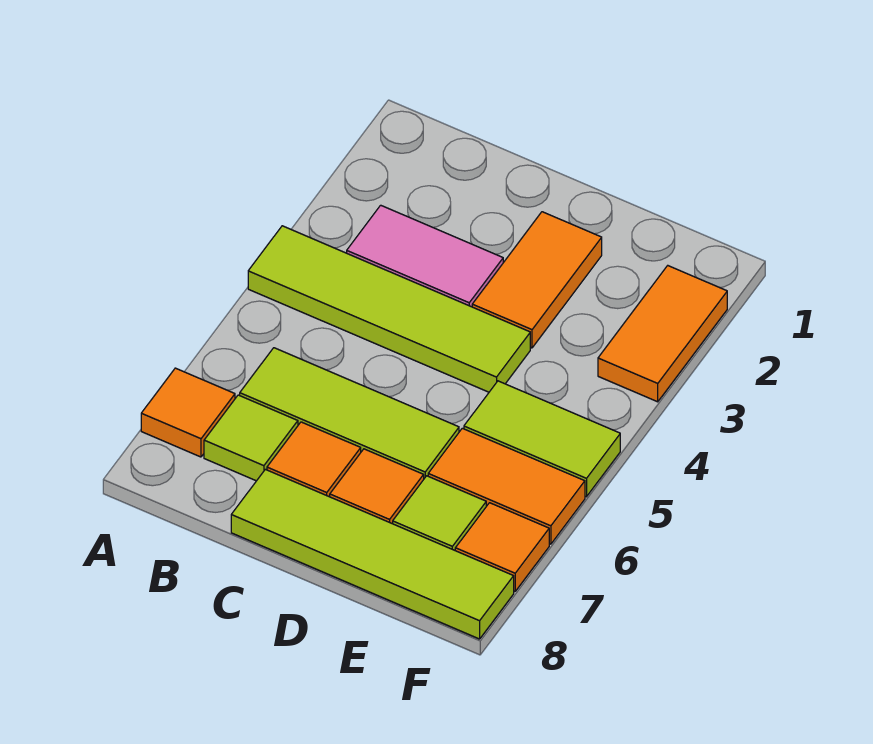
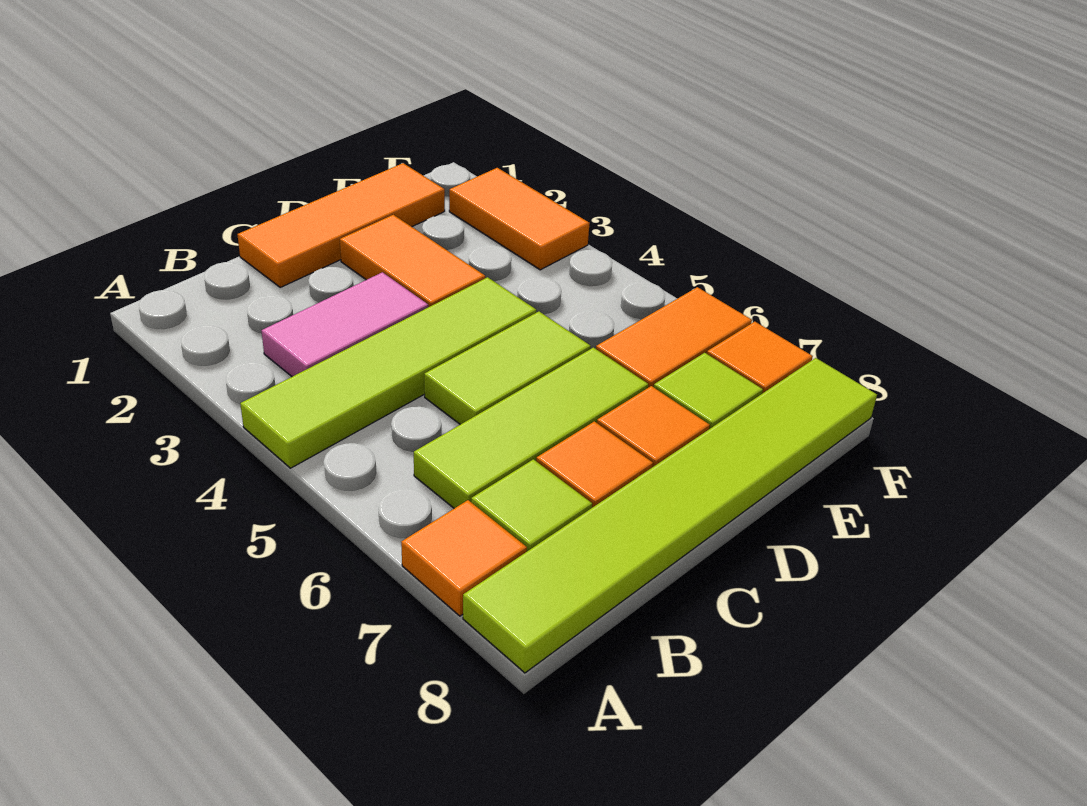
none -> orange tile C1:E1 level 1
lime tile C8:F8 level 1 -> lime tile A8:F8 level 1
lime tile E5:F5 level 1 -> lime tile C5:D5 level 1

